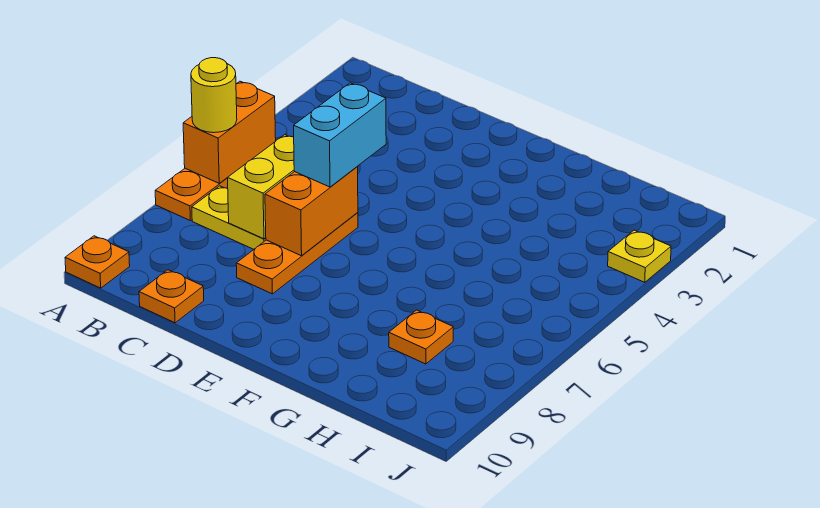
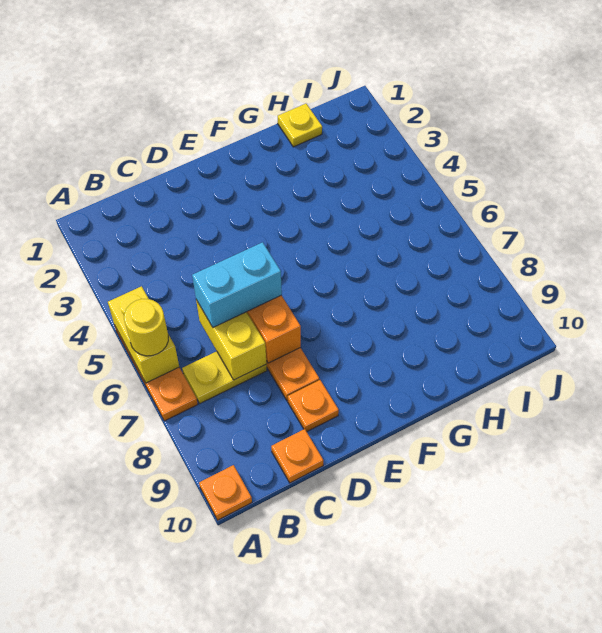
orange brick A5:A6 level 2 -> yellow brick A5:A6 level 2
cyan brick D5:D6 level 3 -> cyan brick C6:D6 level 3
orange plate H8 level 1 -> orange plate D9 level 1
yellow plate J3 level 1 -> yellow plate H1 level 1

